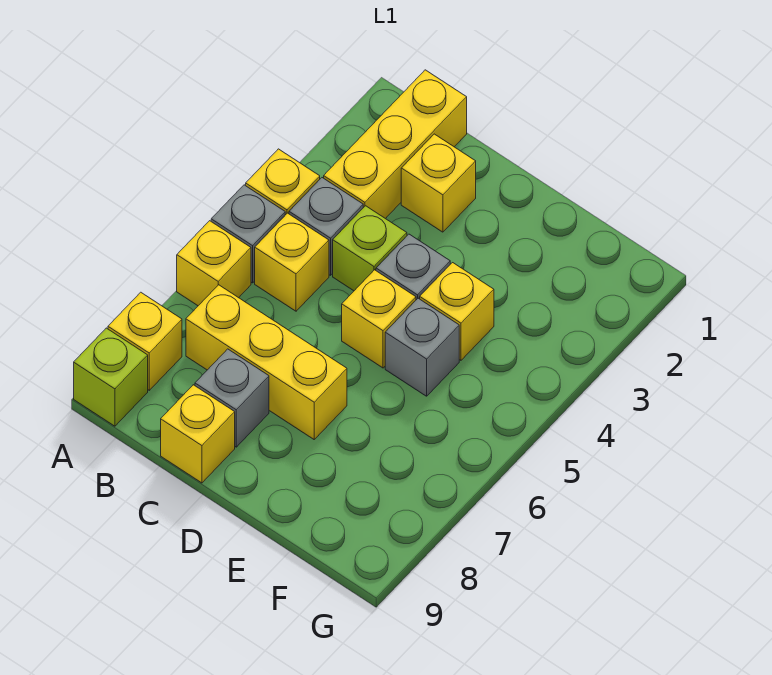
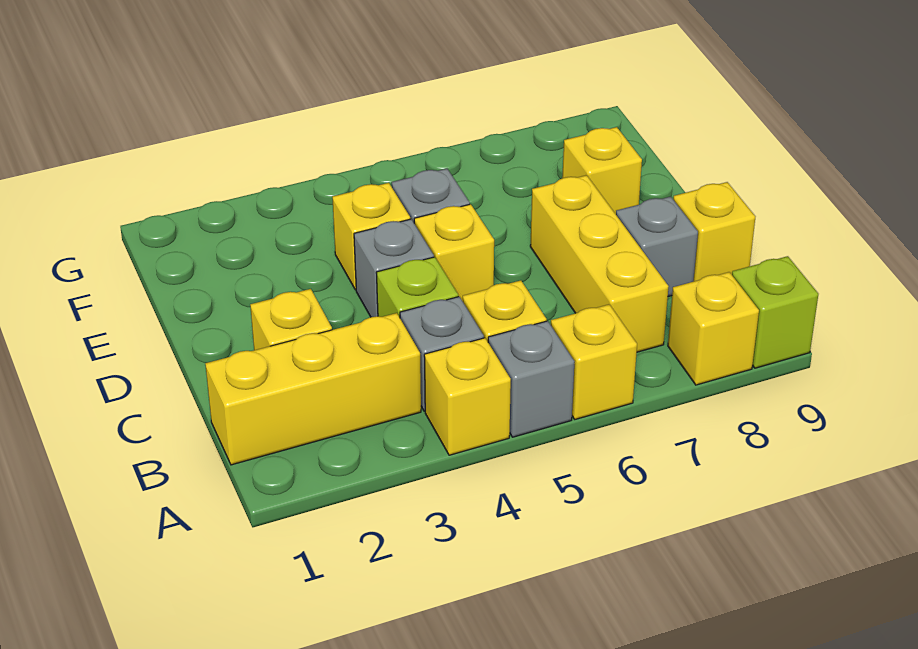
none -> yellow brick E8 level 1

